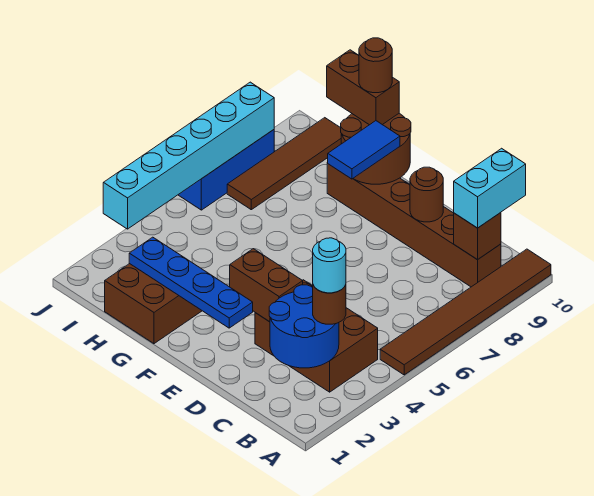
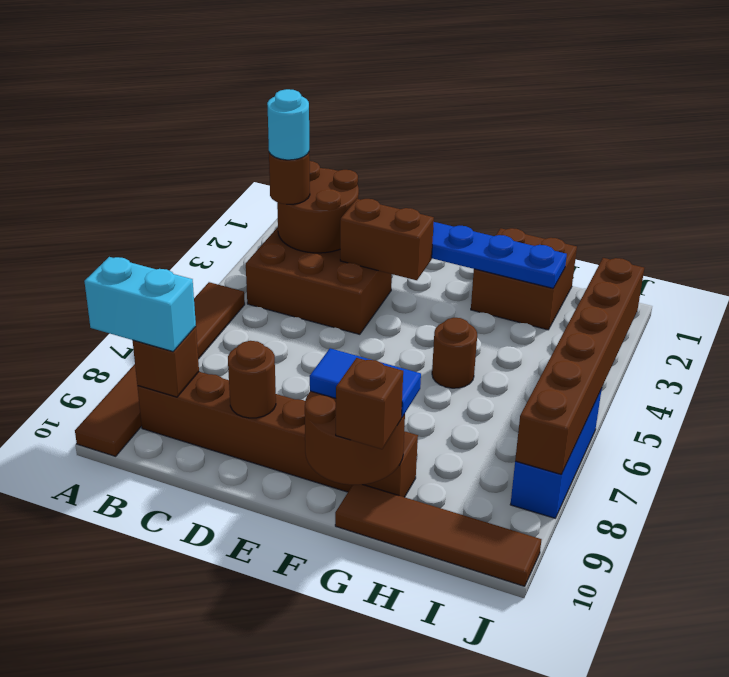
blue round brick B2:C3 level 2 -> brown round brick B2:C3 level 2
cyan brick B9:B10 level 3 -> cyan brick A9:B9 level 3
blue tile F8:F9 level 3 -> blue tile F9:G9 level 3
brown brick G10:H10 level 3 -> brown brick G10 level 3
brown round brick G10 level 4 -> brown round brick G5 level 1
brown tile I7:I10 level 1 -> brown tile G10:J10 level 1
cyan brick J3:J8 level 2 -> brown brick J3:J8 level 2

